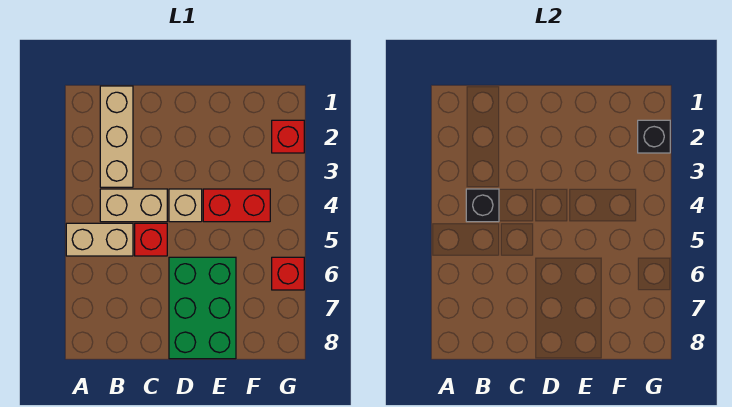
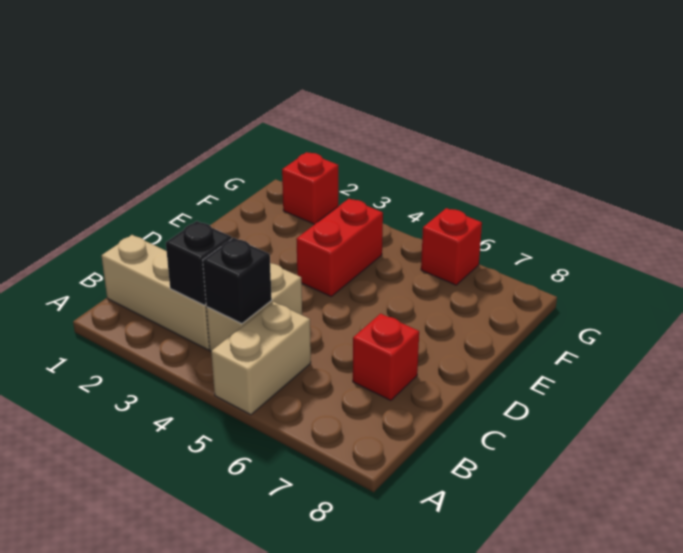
red brick C5 level 1 -> red brick C7 level 1
tan brick D4 level 1 -> none
green brick D6:E8 level 1 -> none
black brick G2 level 2 -> black brick B3 level 2

